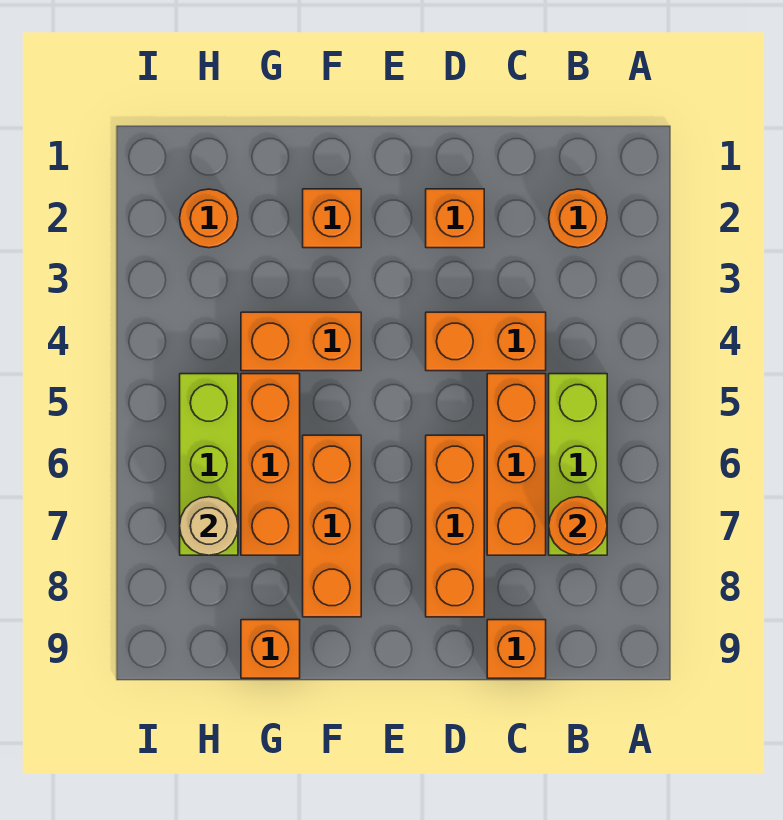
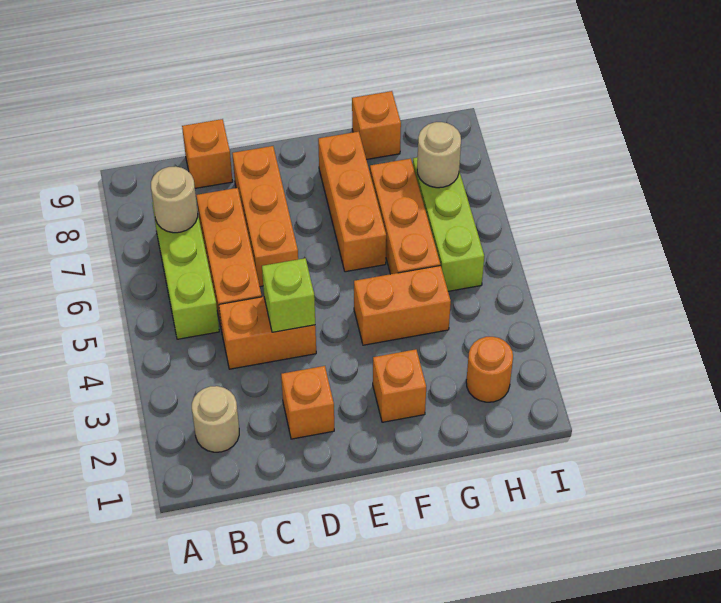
orange round brick B2 level 1 -> tan round brick B2 level 1
orange round brick B7 level 2 -> tan round brick B7 level 2
none -> lime brick D4 level 2

